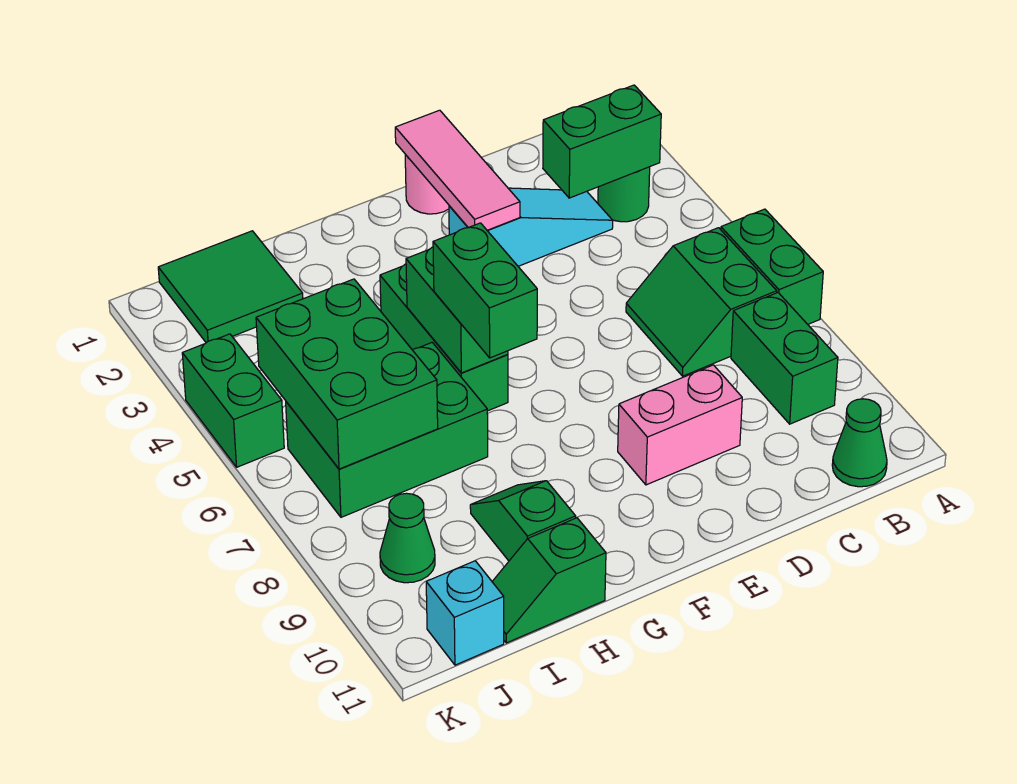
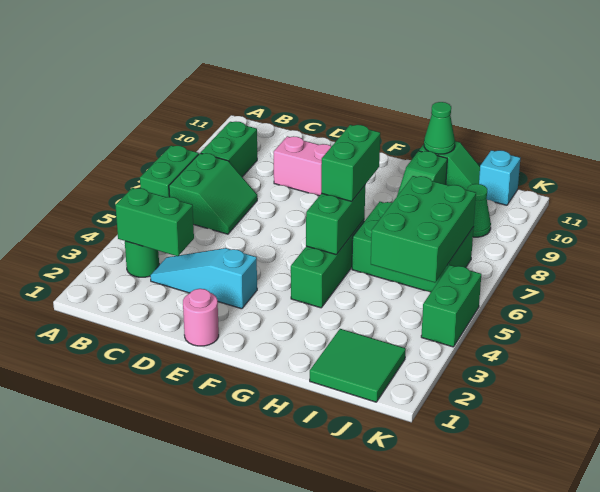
green cone B11 level 1 -> green cone H11 level 2
pink tile E1:E3 level 2 -> none

